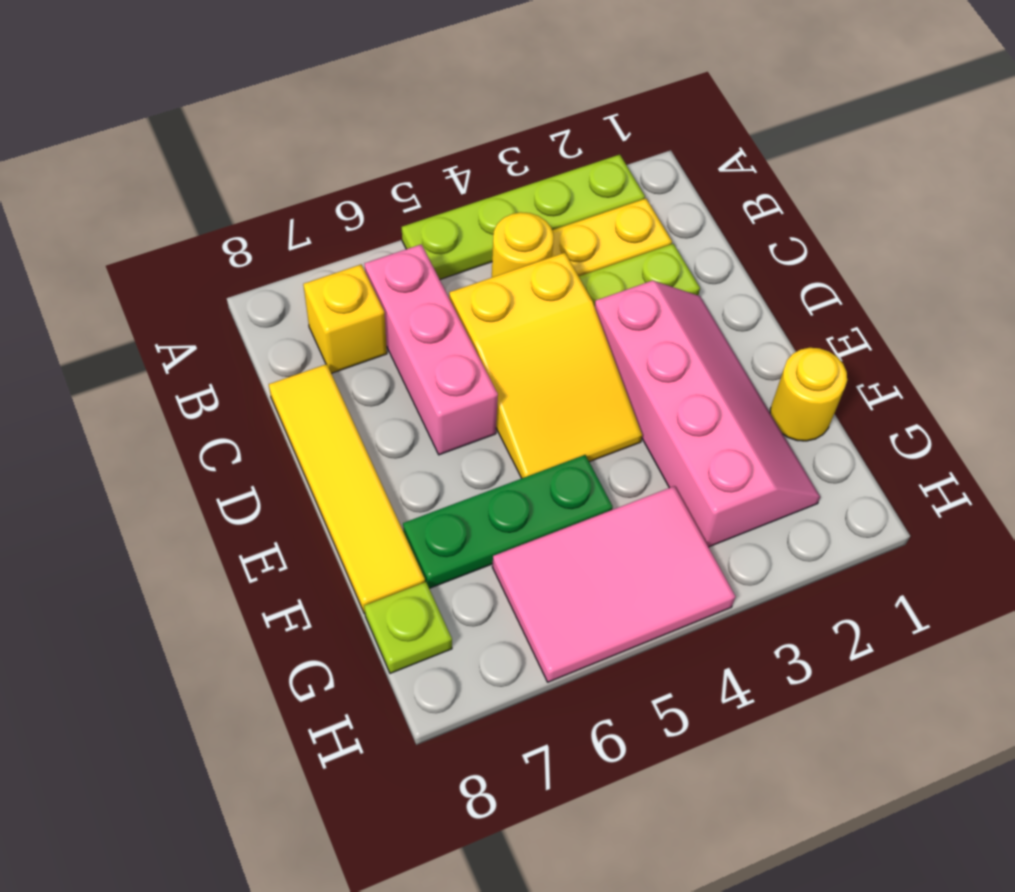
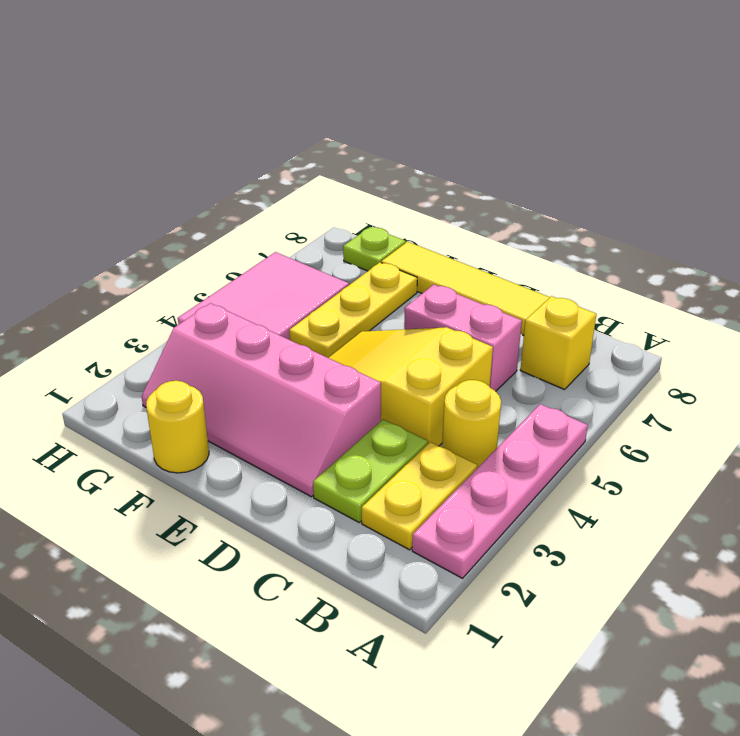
lime plate A2:A5 level 1 -> pink plate A2:A5 level 1
pink brick B6:D6 level 1 -> pink brick C6:D6 level 1
green plate F5:F7 level 1 -> yellow plate F5:F7 level 1

